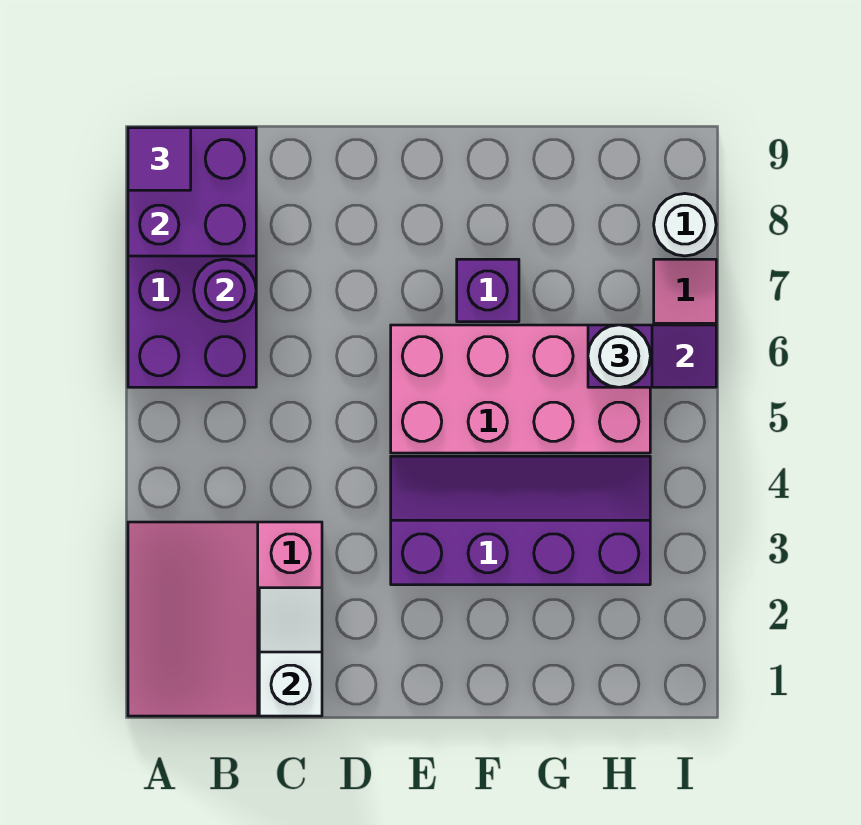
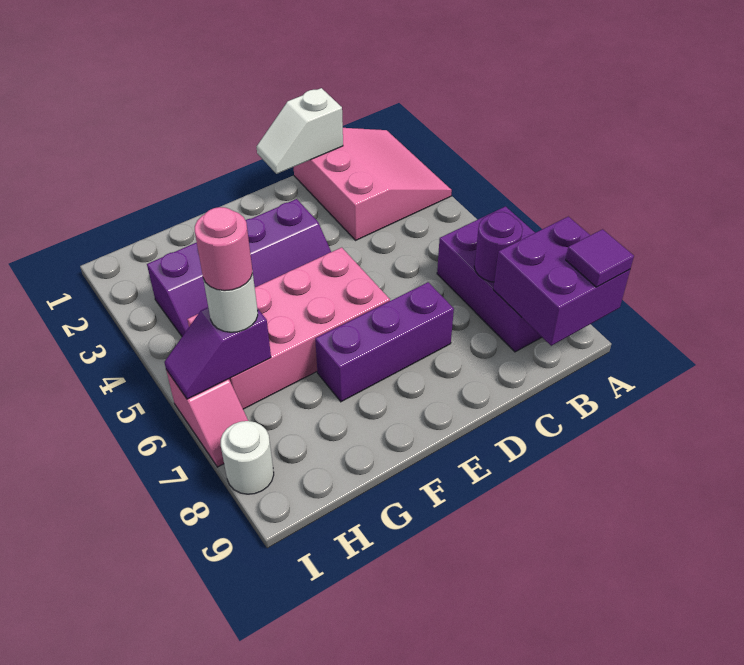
white slope C1:C2 level 2 top 1 -> white slope C1:D1 level 2 top C
purple brick F7 level 1 -> purple brick D7:F7 level 1
none -> pink round brick H6 level 4

